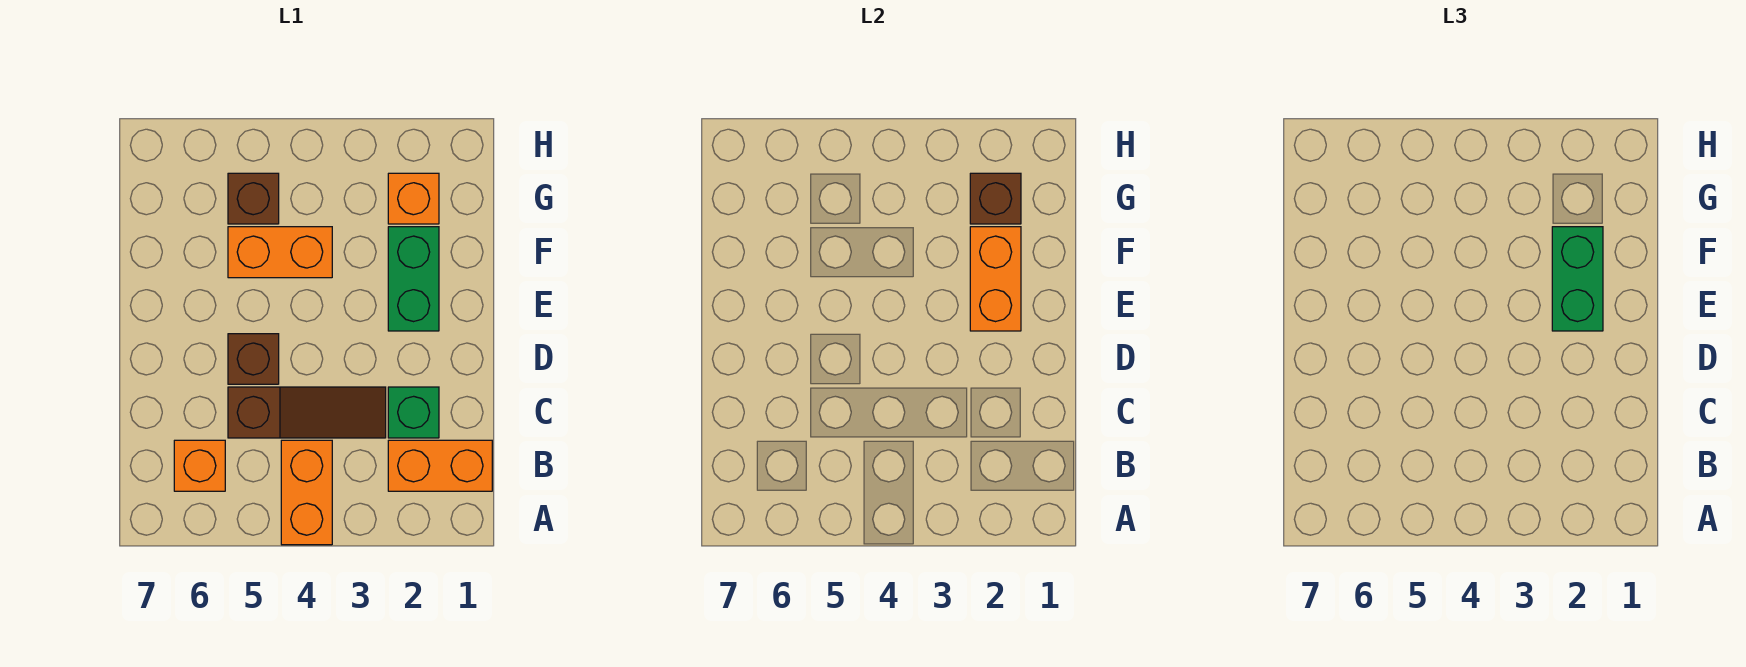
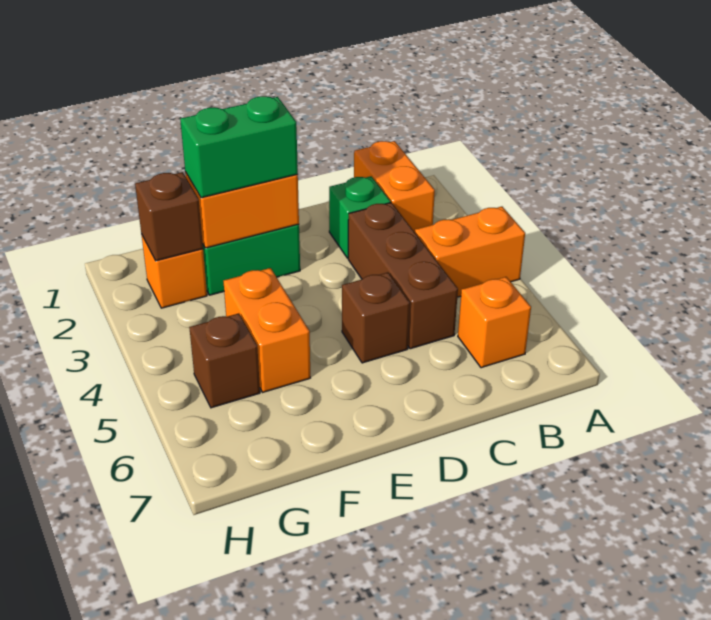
brown slope C3:C5 level 1 top 5 -> brown brick C3:C5 level 1

